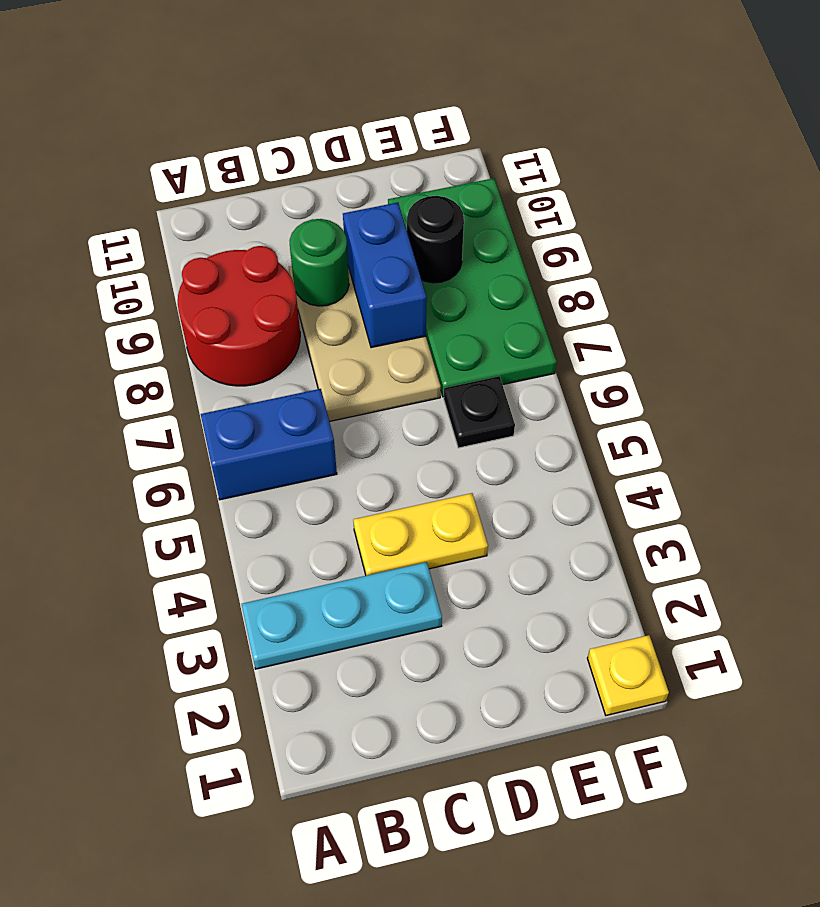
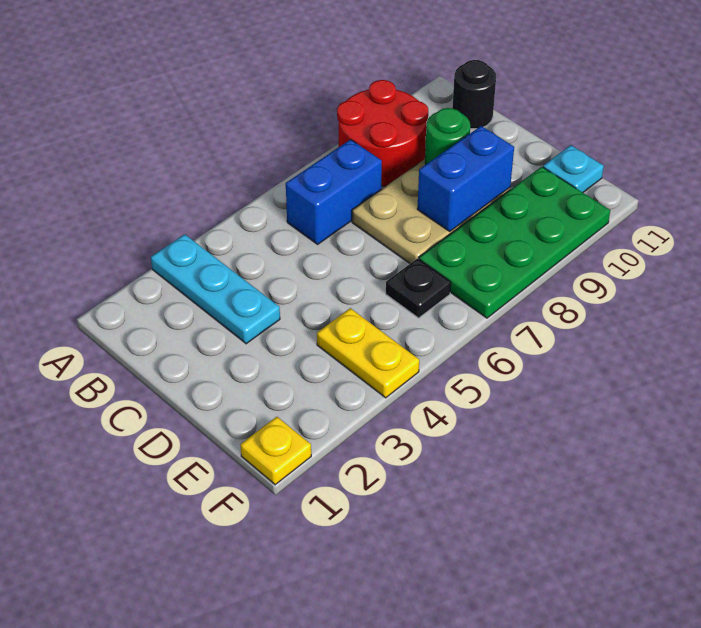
blue brick A6:B6 level 1 -> blue brick B6:B7 level 1
yellow plate C4:D4 level 1 -> yellow plate E4:F4 level 1
black round brick E9 level 2 -> black round brick B11 level 1
none -> cyan plate E11 level 1

